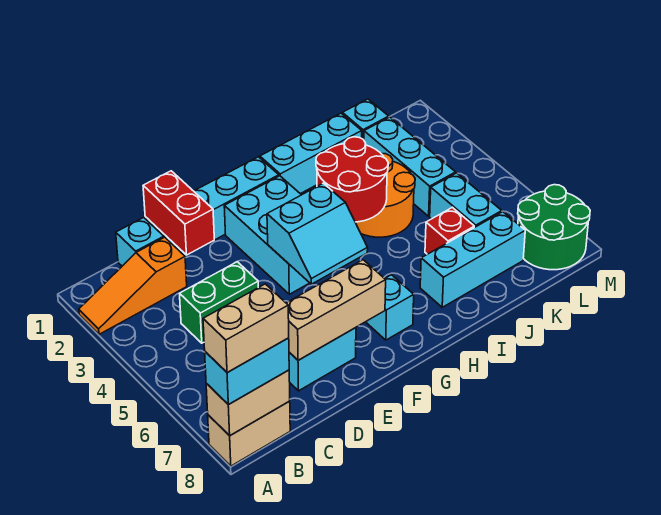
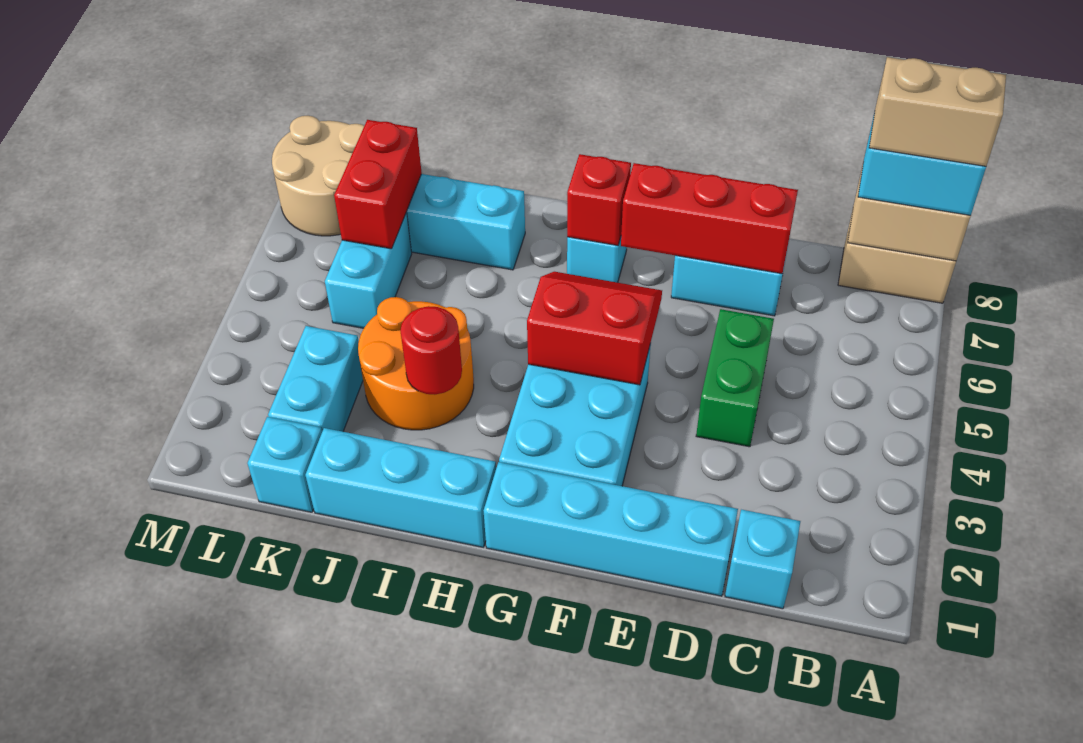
orange slope A2:C2 level 1 top C -> none
green brick C4:D4 level 1 -> green brick D4:D5 level 1
red brick D1:D2 level 2 -> red brick K6:K7 level 2
tan brick D7:F7 level 2 -> red brick D7:F7 level 2
cyan slope F4:G5 level 2 top 4 -> red slope F4:G5 level 2 top 4
red round brick H3:I4 level 2 -> red round brick I3 level 2
red brick J6 level 1 -> red brick G7 level 2
cyan brick K2:K4 level 1 -> cyan brick K2:K3 level 1
green round brick L7:M8 level 1 -> tan round brick L7:M8 level 1

